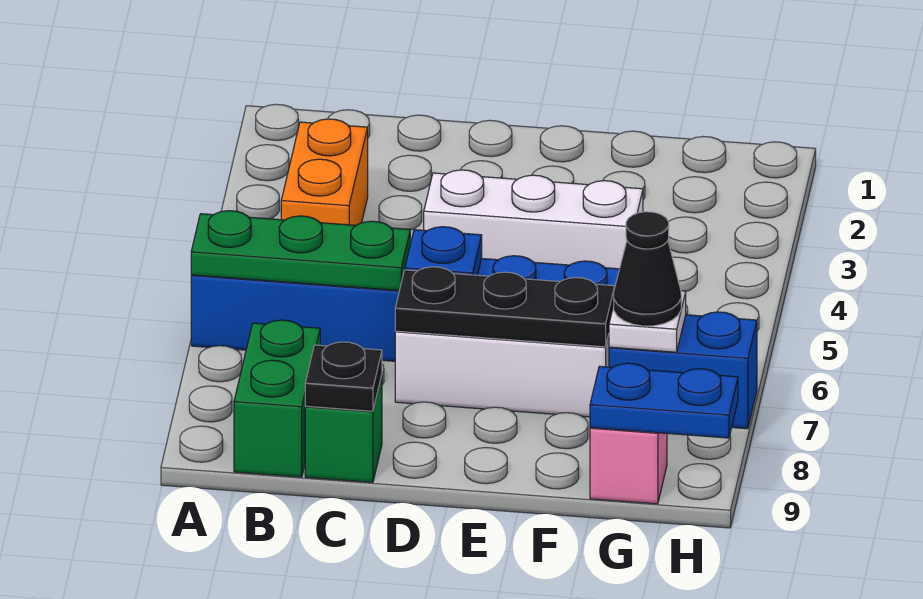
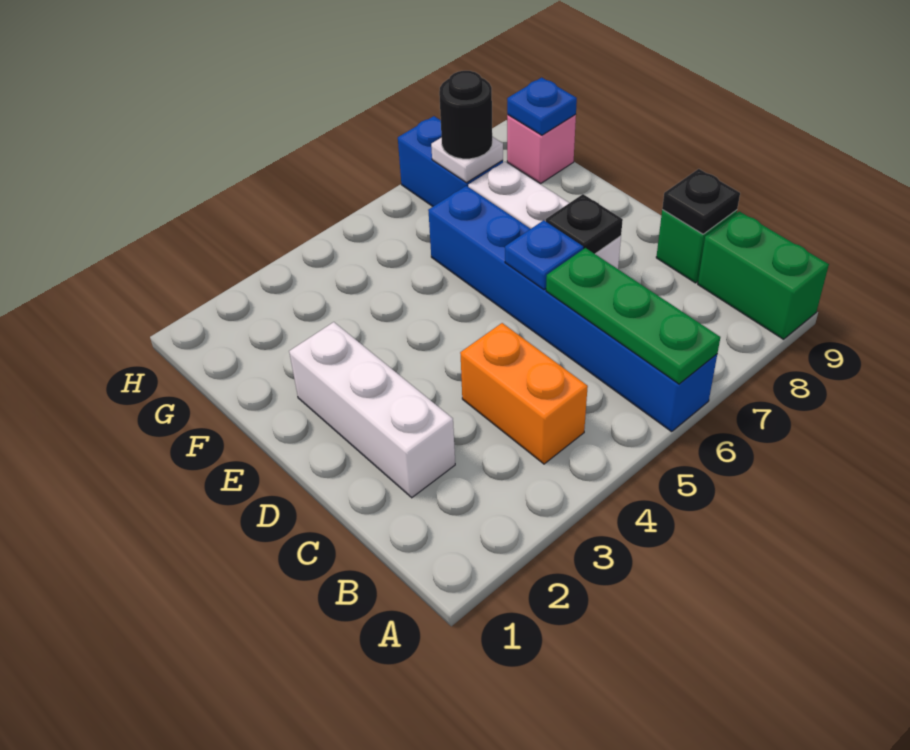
orange brick B3:B4 level 1 -> orange brick B4:C4 level 1
green brick B8:B9 level 1 -> green brick A9:B9 level 1
white brick D4:F4 level 1 -> white brick C2:E2 level 1
black plate D7:F7 level 2 -> black plate D7 level 2
black cone G7 level 3 -> black round brick G7 level 3
blue plate G9:H9 level 2 -> blue plate G9 level 2

